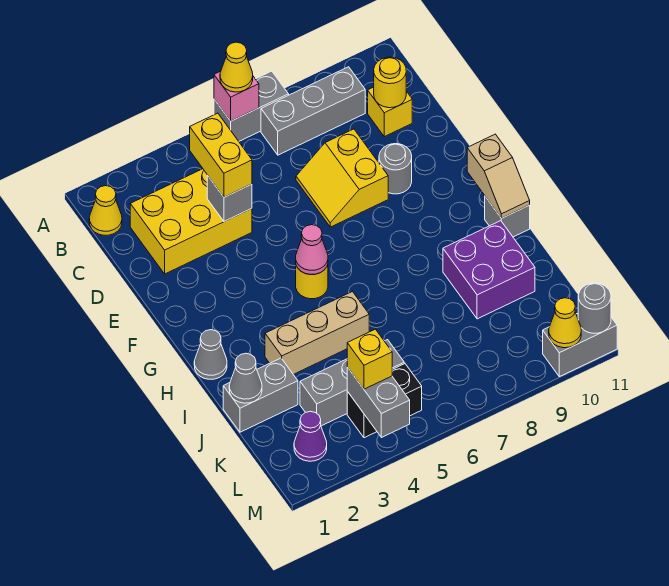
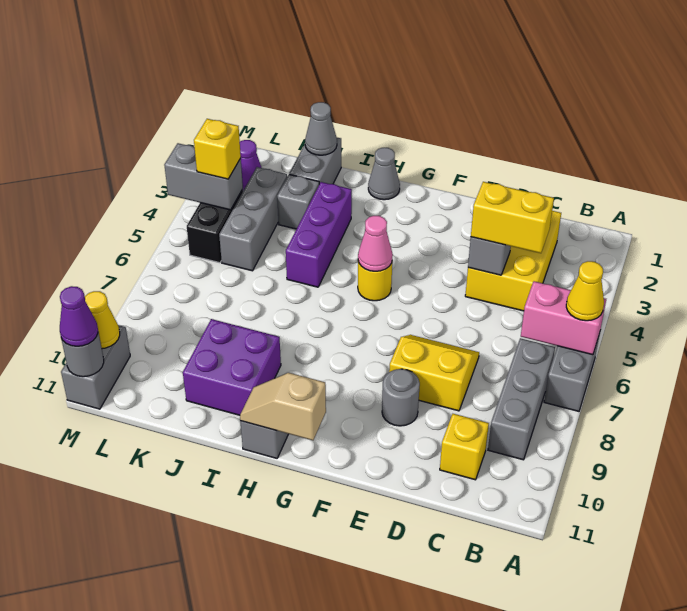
pink brick A6 level 2 -> pink brick A6:B6 level 2
yellow cone B1 level 1 -> none
yellow round brick C10 level 2 -> none
tan brick I3:I5 level 1 -> purple brick I3:I5 level 1
none -> grey brick J3 level 1
none -> purple cone M11 level 3

